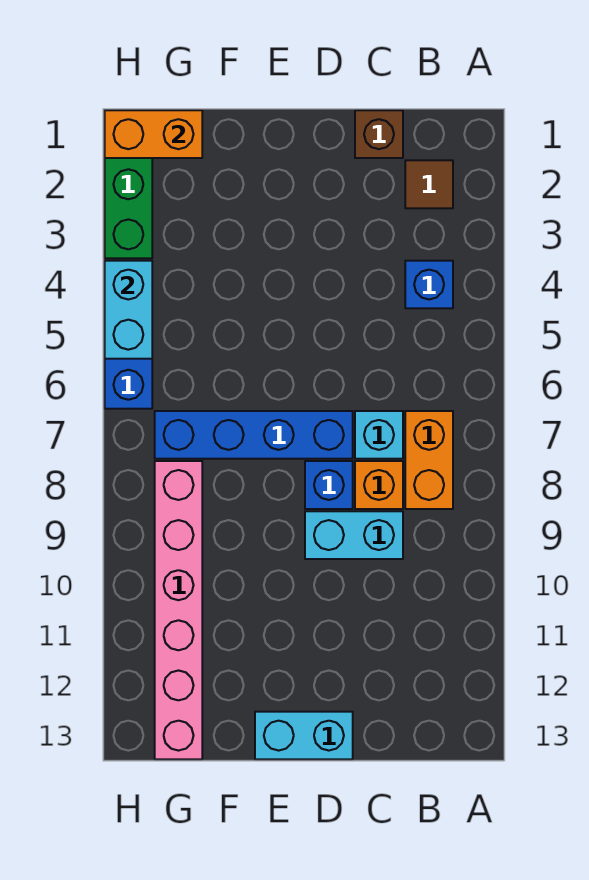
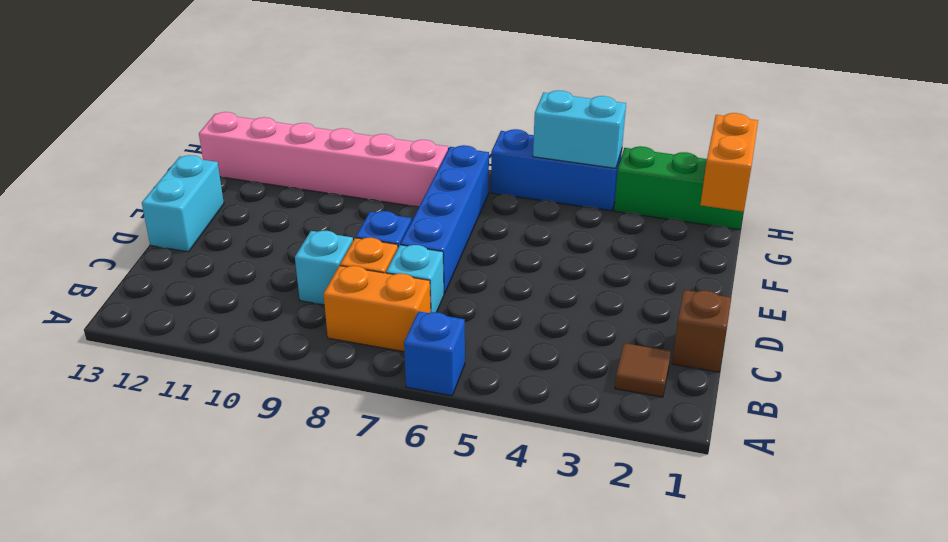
blue brick B4 level 1 -> blue brick A6 level 1
cyan brick C9:D9 level 1 -> cyan brick C9 level 1

